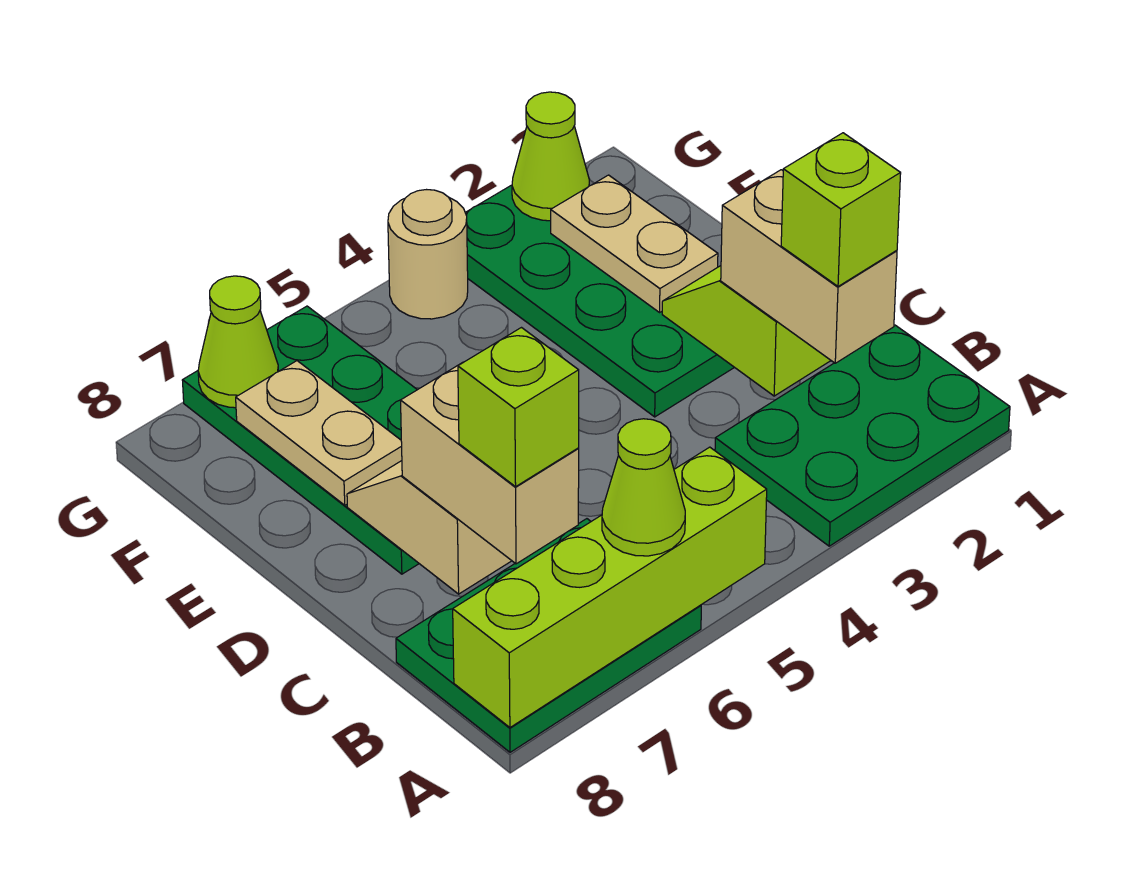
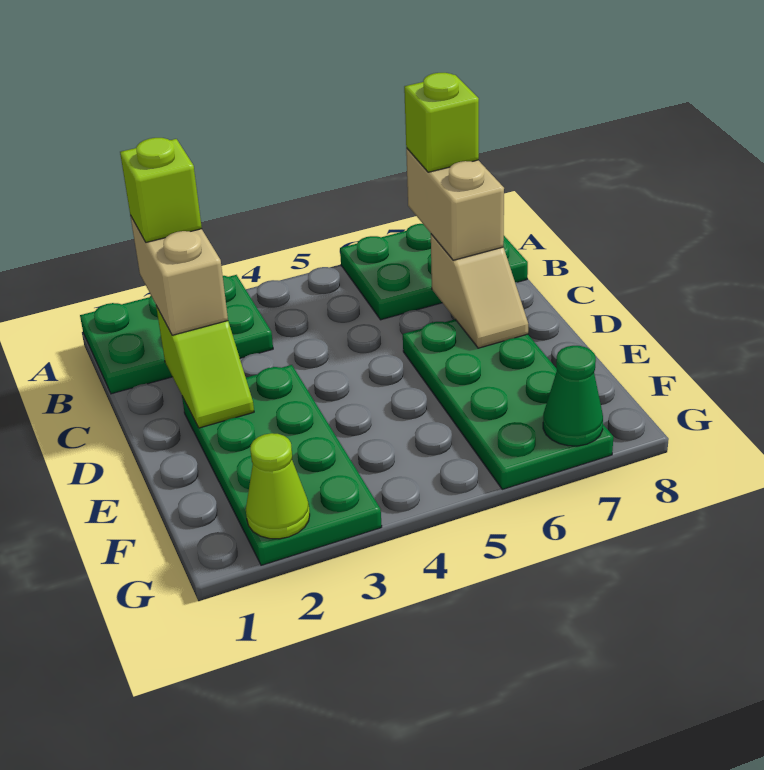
lime brick A5:A8 level 2 -> none
lime cone A6 level 3 -> none
tan plate E2:F2 level 2 -> none
tan plate E7:F7 level 2 -> none
tan round brick G4 level 1 -> none
lime cone G7 level 2 -> green cone G7 level 2

